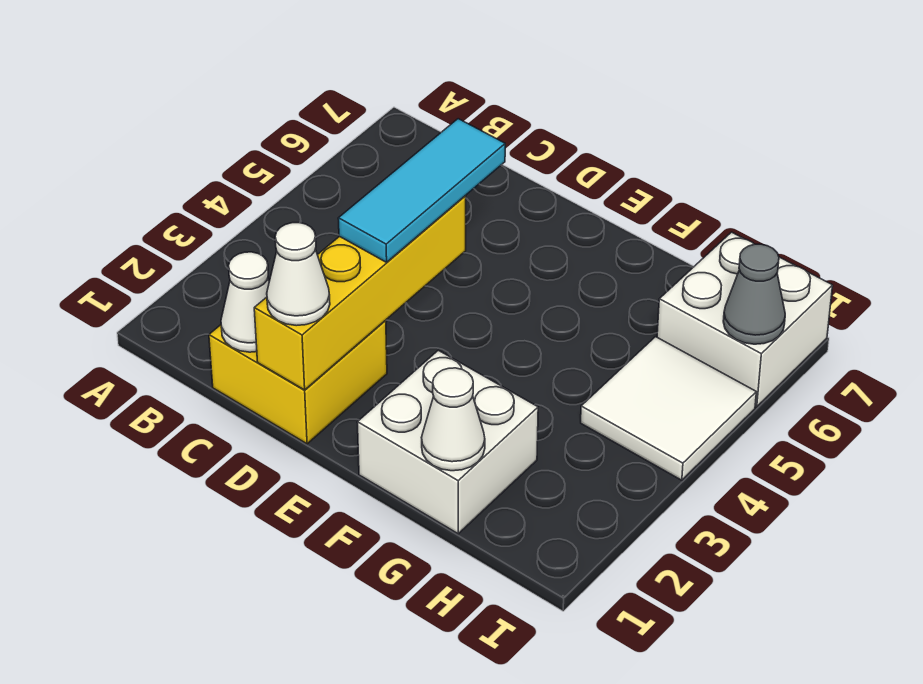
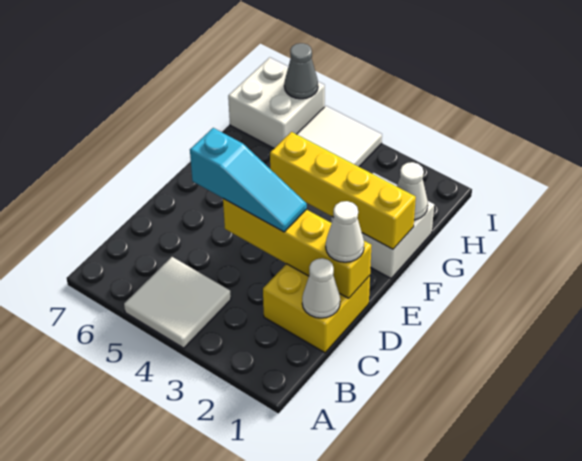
none -> white tile A4:B5 level 1
cyan tile D3:D5 level 3 -> cyan slope D3:D5 level 3 top 5
none -> yellow brick F1:F4 level 2

